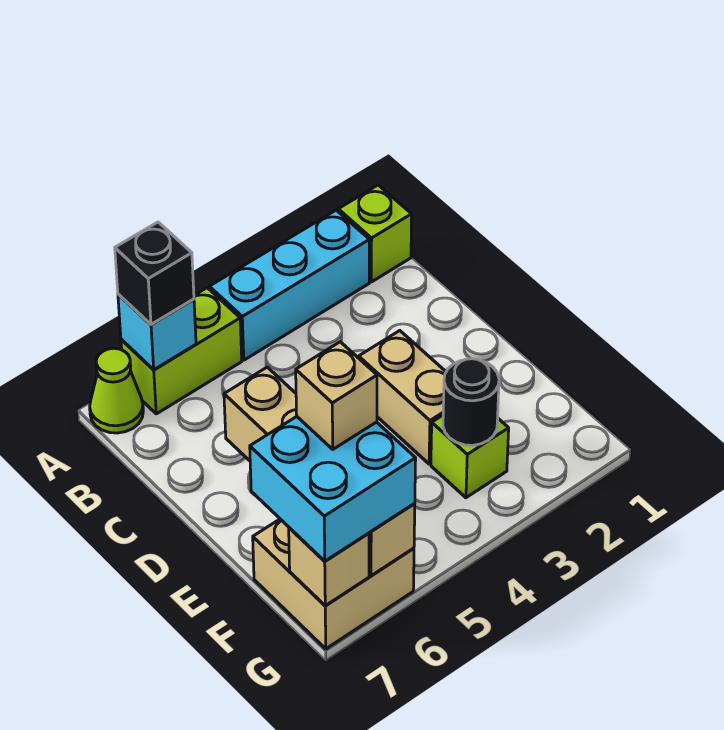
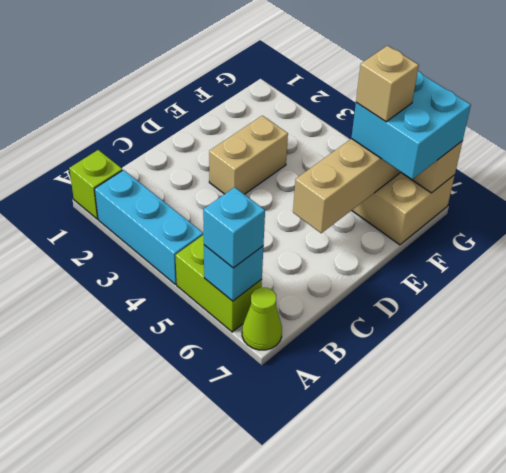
black brick A6 level 3 -> cyan brick A6 level 3
lime brick F3 level 1 -> none
black round brick F3 level 2 -> none

